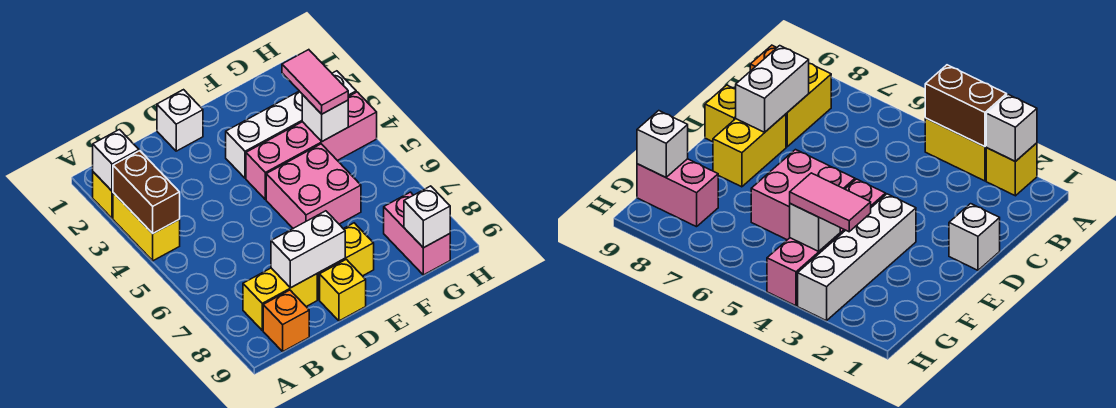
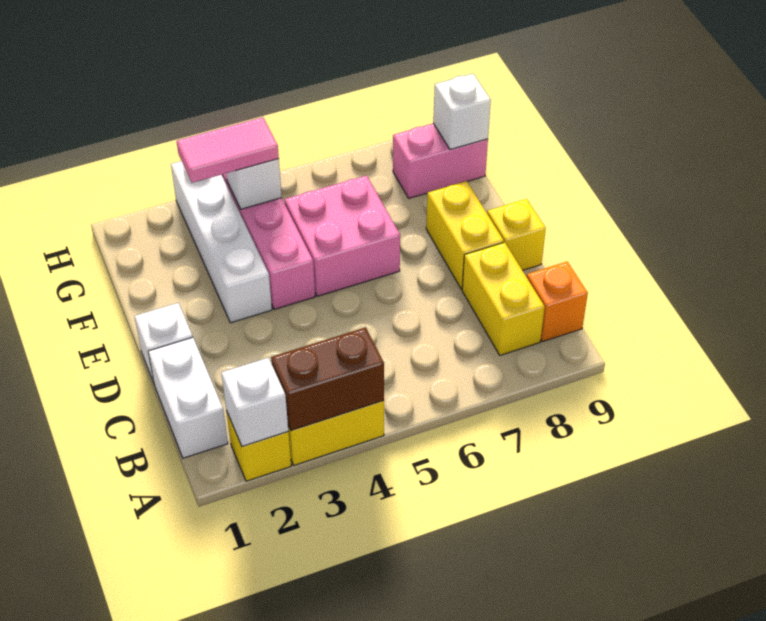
white brick C8:D8 level 2 -> white brick B1:C1 level 1

